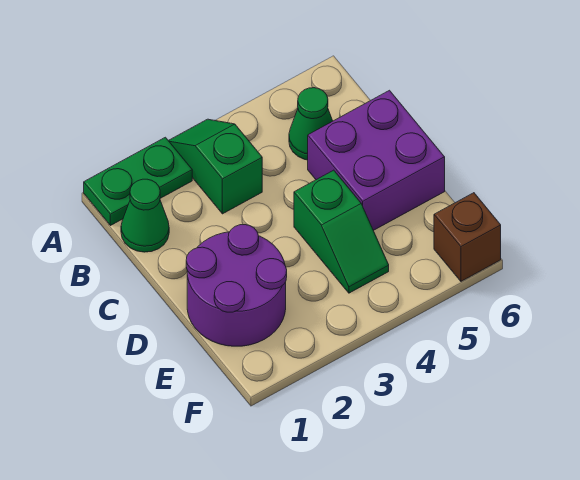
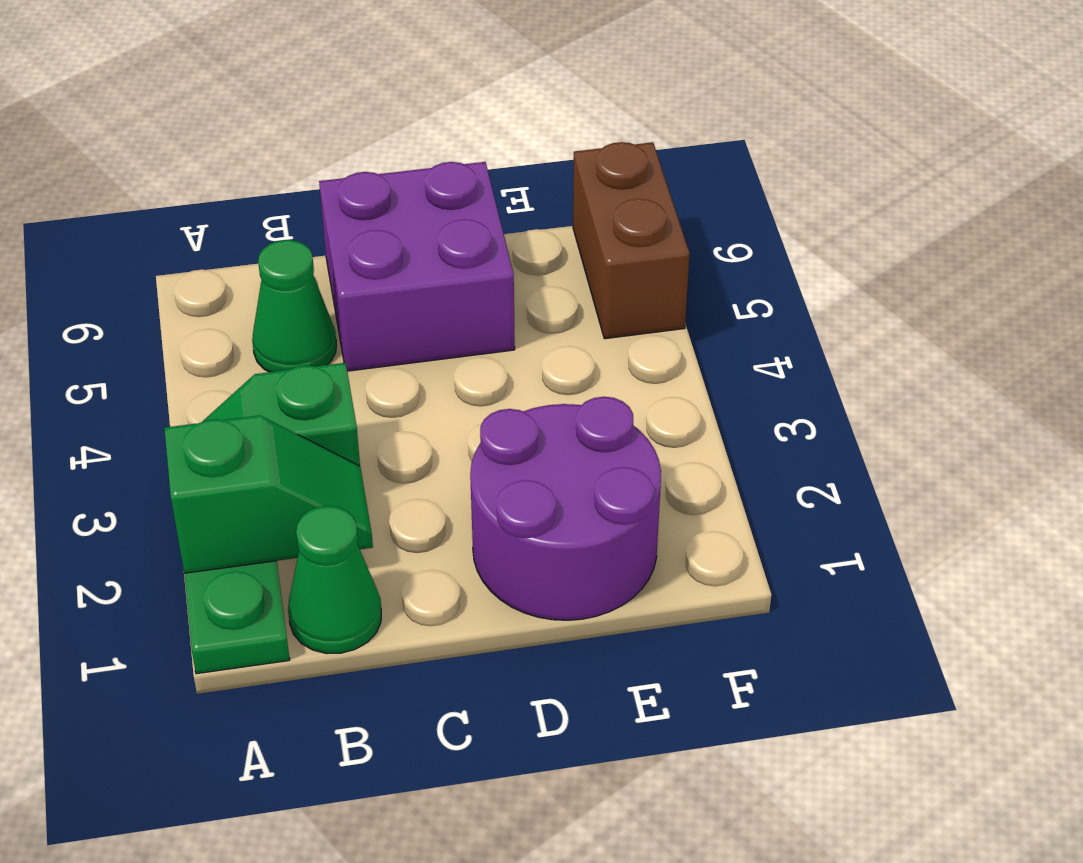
green slope D4:E4 level 1 top D -> green slope A2:B2 level 2 top A
brown brick F6 level 1 -> brown brick F5:F6 level 1

